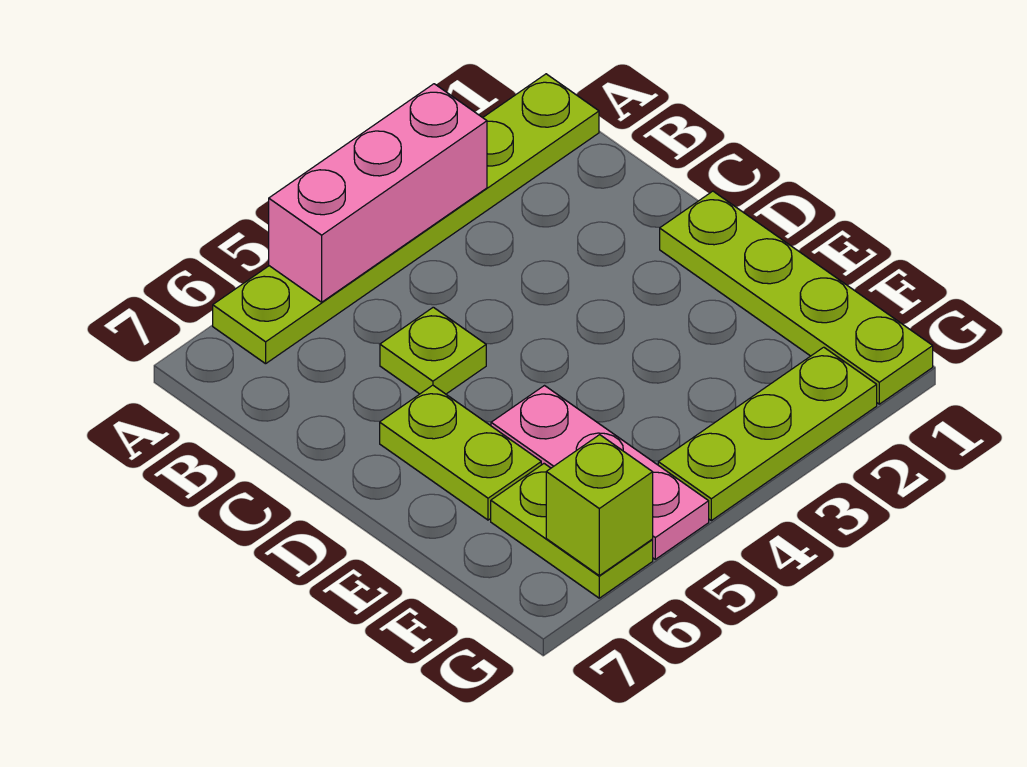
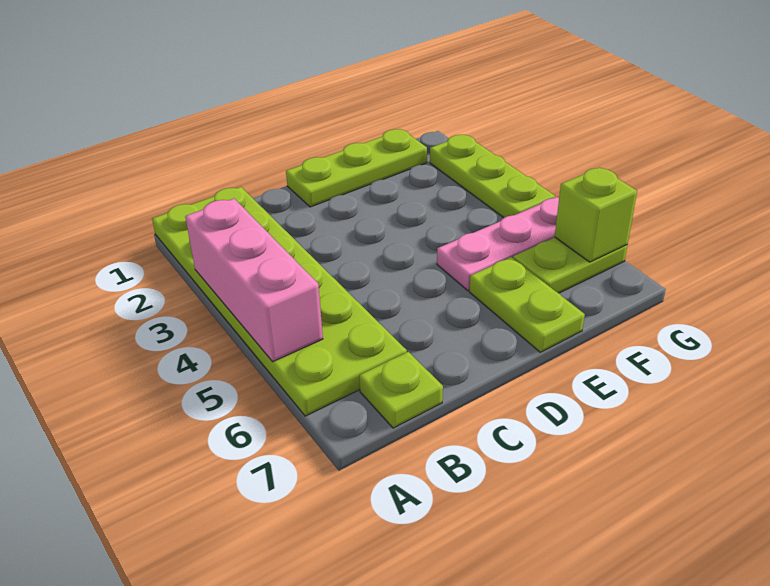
lime plate A1:A6 level 1 -> lime plate A1:B6 level 1
lime plate C5 level 1 -> lime plate B7 level 1
lime plate D1:G1 level 1 -> lime plate D1:F1 level 1
lime plate D6:E6 level 1 -> lime plate E6:E7 level 1

